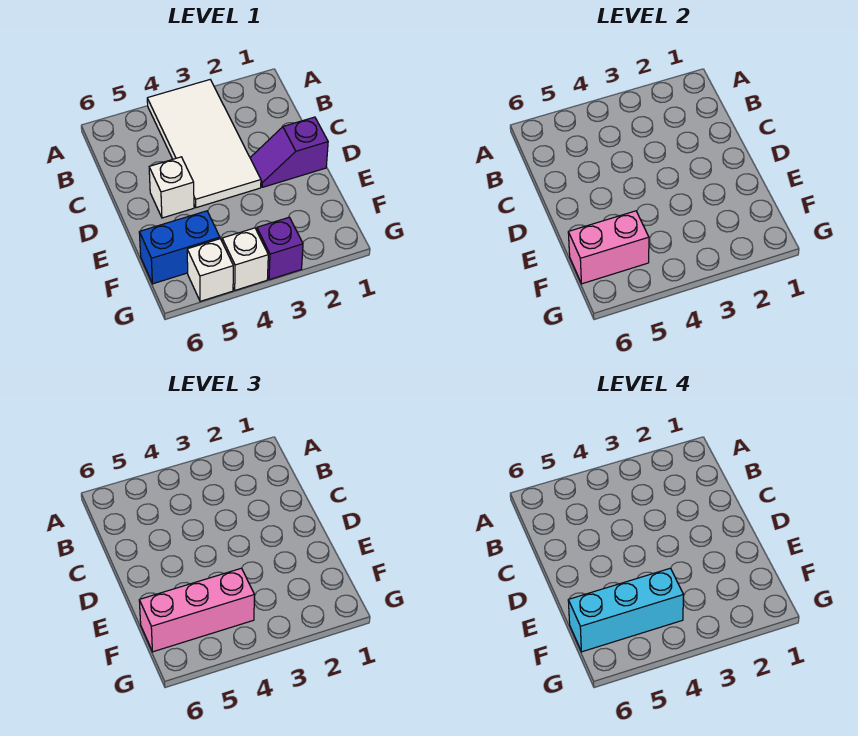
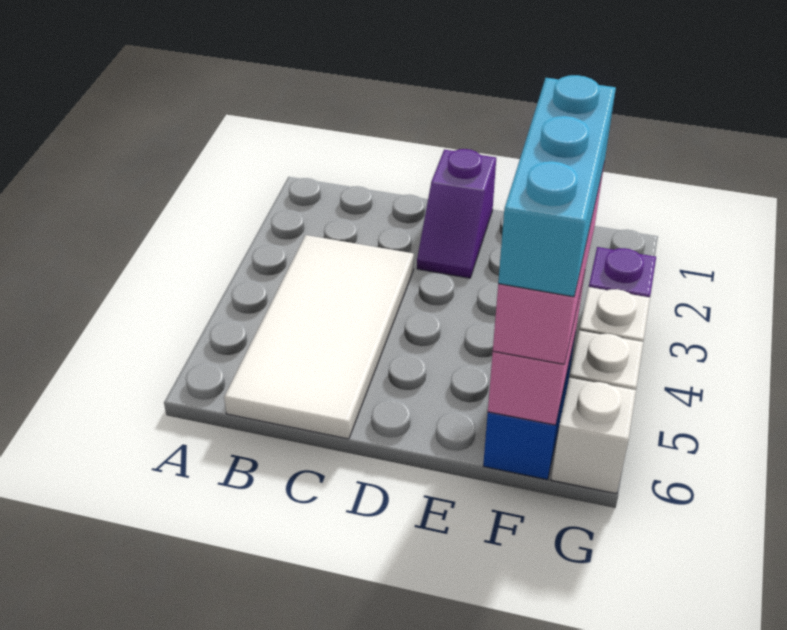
white tile A3:D4 level 1 -> white tile B3:C6 level 1
white brick D5 level 1 -> white brick G6 level 1

